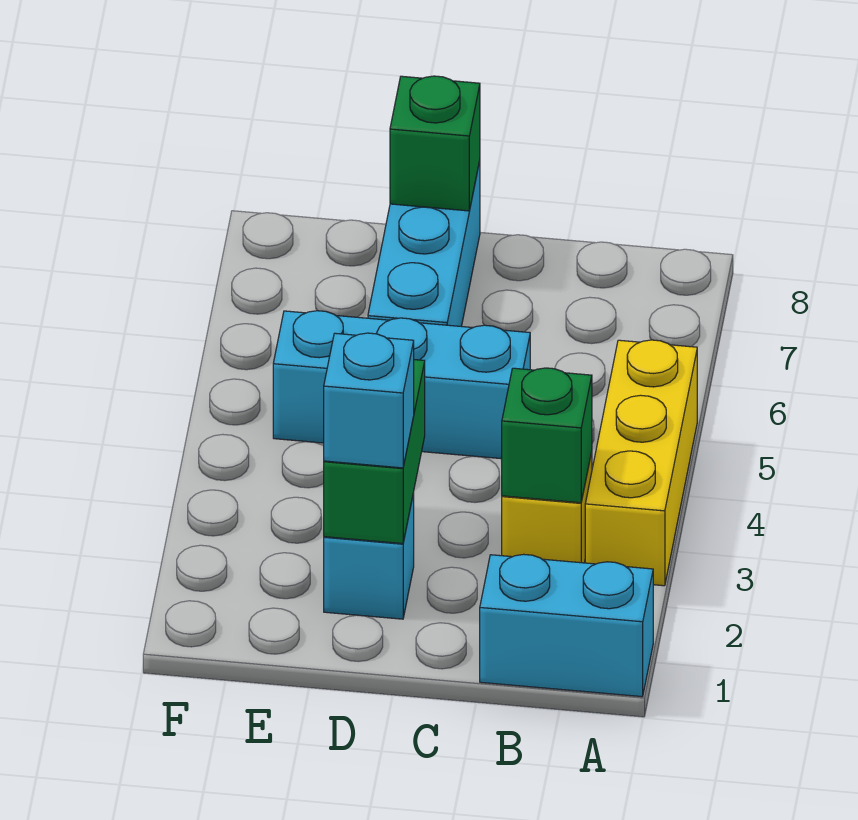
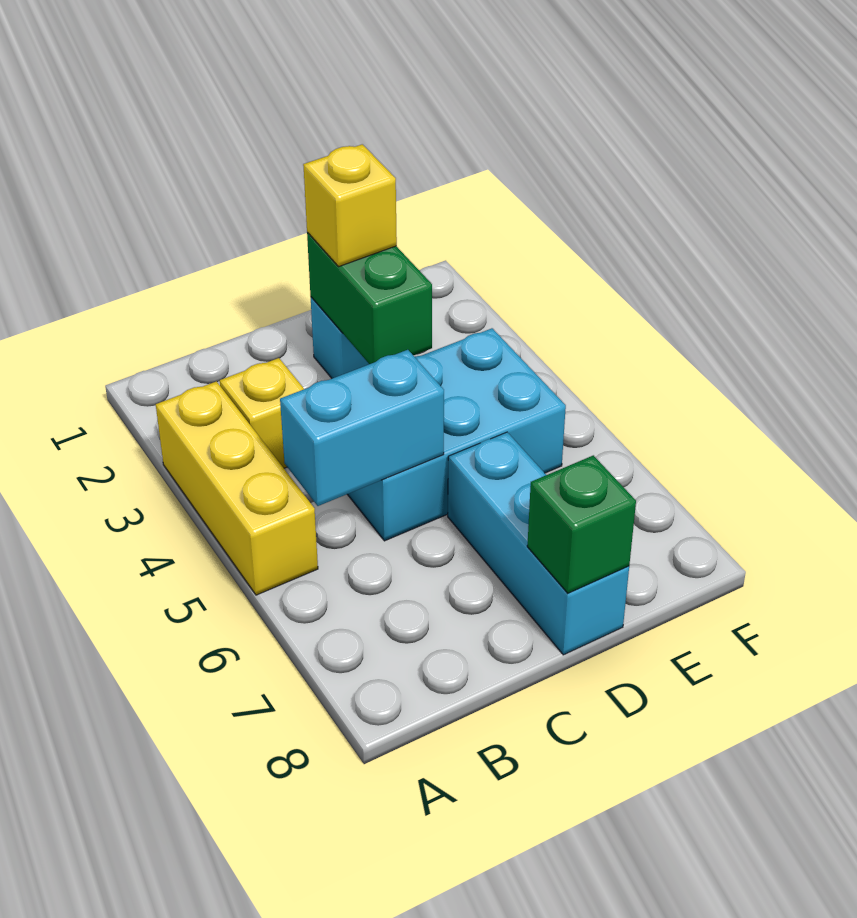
cyan brick A1:B1 level 1 -> cyan brick B5:C5 level 2
green brick B3 level 2 -> none
cyan brick C5:E5 level 1 -> cyan brick C4:E5 level 1
cyan brick D2 level 3 -> yellow brick D2 level 3

